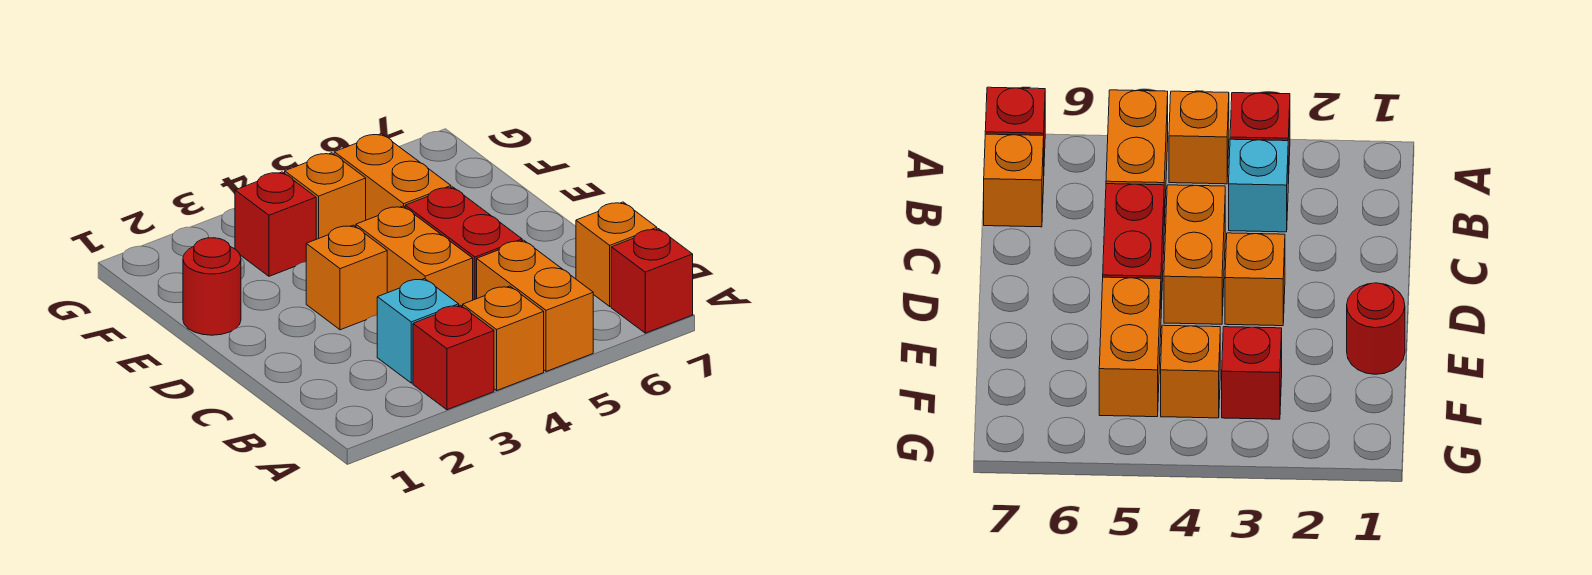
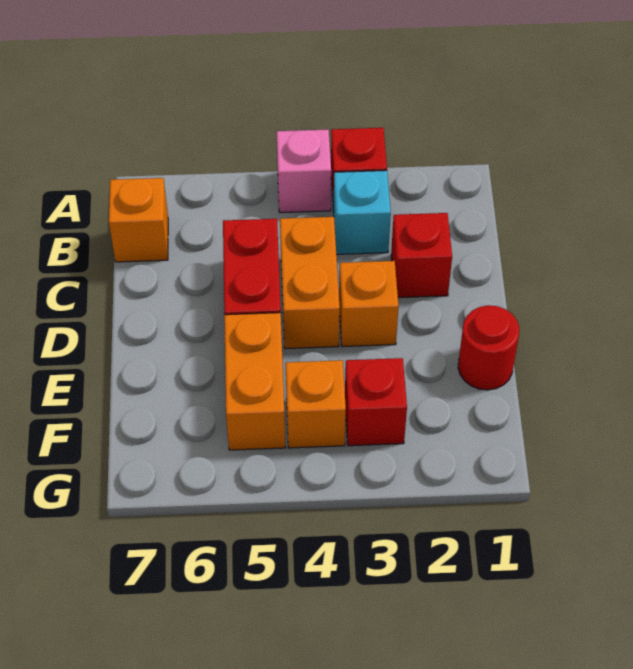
orange brick A4 level 1 -> pink brick A4 level 1
orange brick A5:B5 level 1 -> none
red brick A7 level 1 -> red brick C2 level 1

